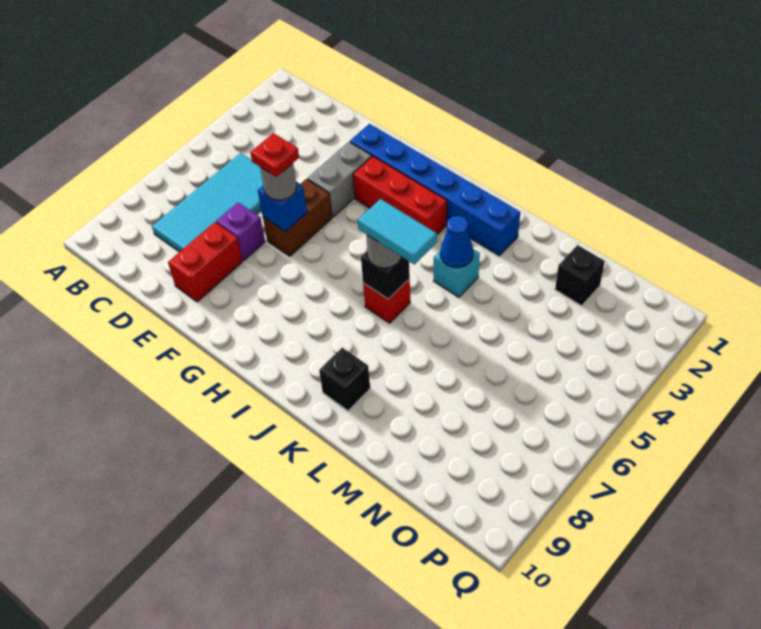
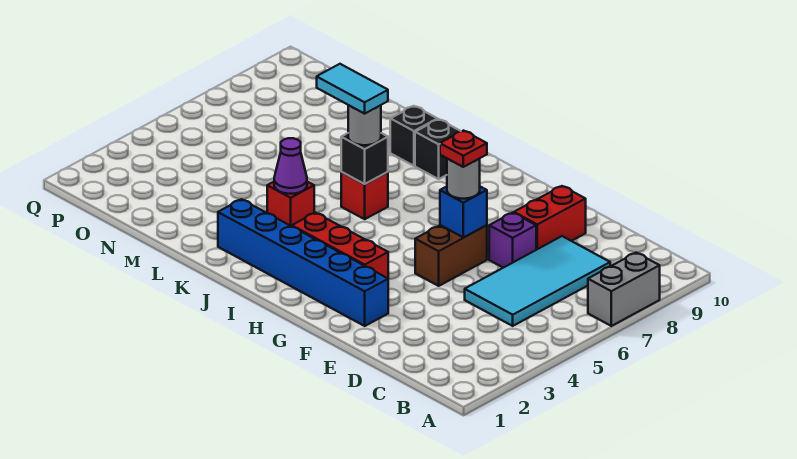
grey brick F3:F4 level 1 -> grey brick A7:A8 level 1
cyan brick K4 level 1 -> red brick K4 level 1
blue cone K4 level 2 -> purple cone K4 level 2
black brick N2 level 1 -> black brick J9 level 1

